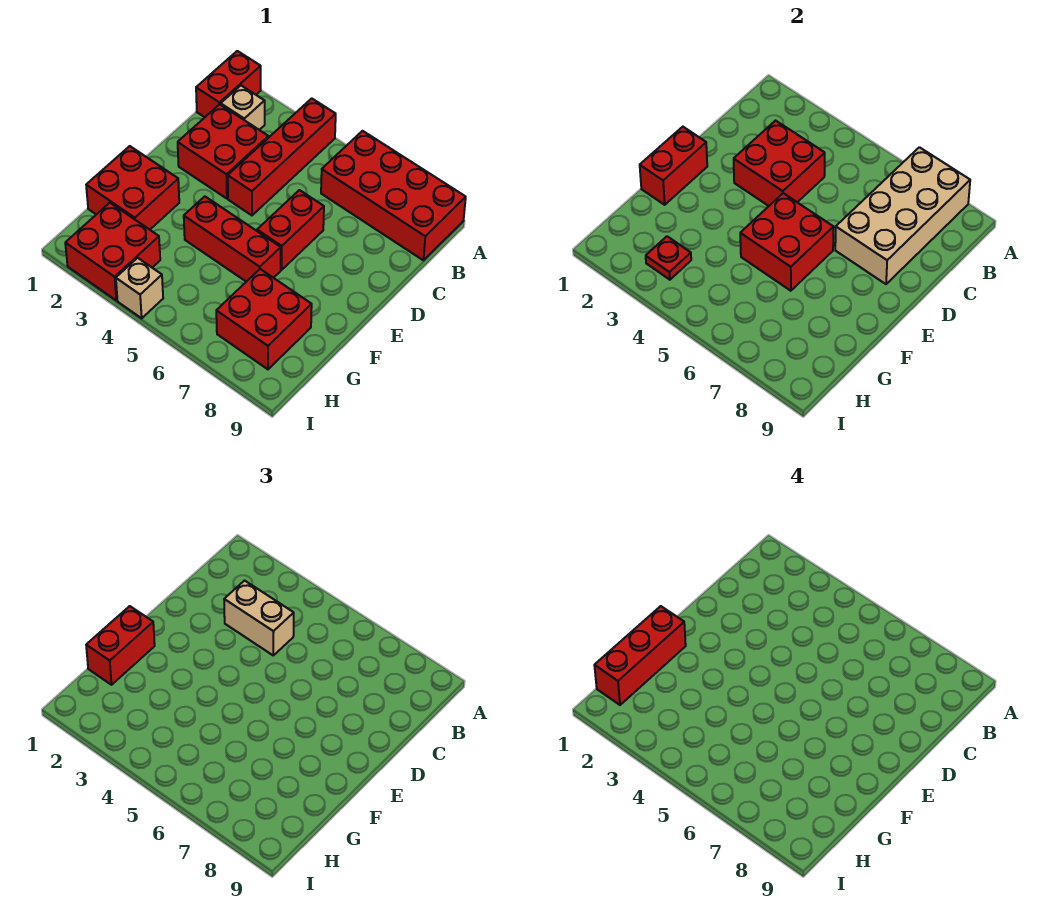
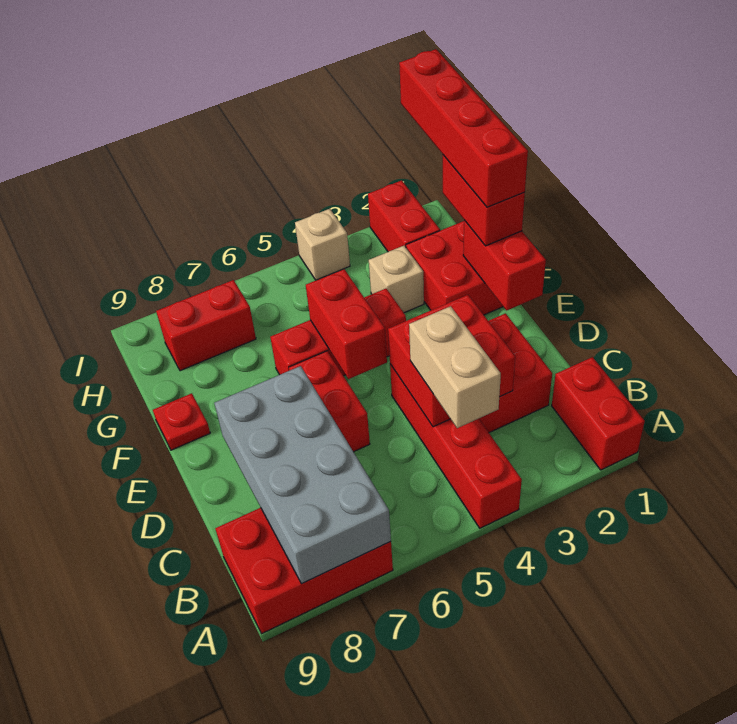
red brick A6:B9 level 1 -> red brick A7:B9 level 1
tan brick A7:D8 level 2 -> grey brick A7:D8 level 2
tan brick B2 level 1 -> tan brick G3 level 1
tan brick C3:C4 level 3 -> tan brick B4:C4 level 3
red brick E5:F6 level 2 -> red brick E5:F5 level 2
red brick F1:H1 level 4 -> red brick F1:I1 level 4
red brick G7:H8 level 1 -> red brick H7:H8 level 1
red brick H2:I3 level 1 -> red brick H2:I2 level 1
red plate H3 level 2 -> red plate F9 level 1

